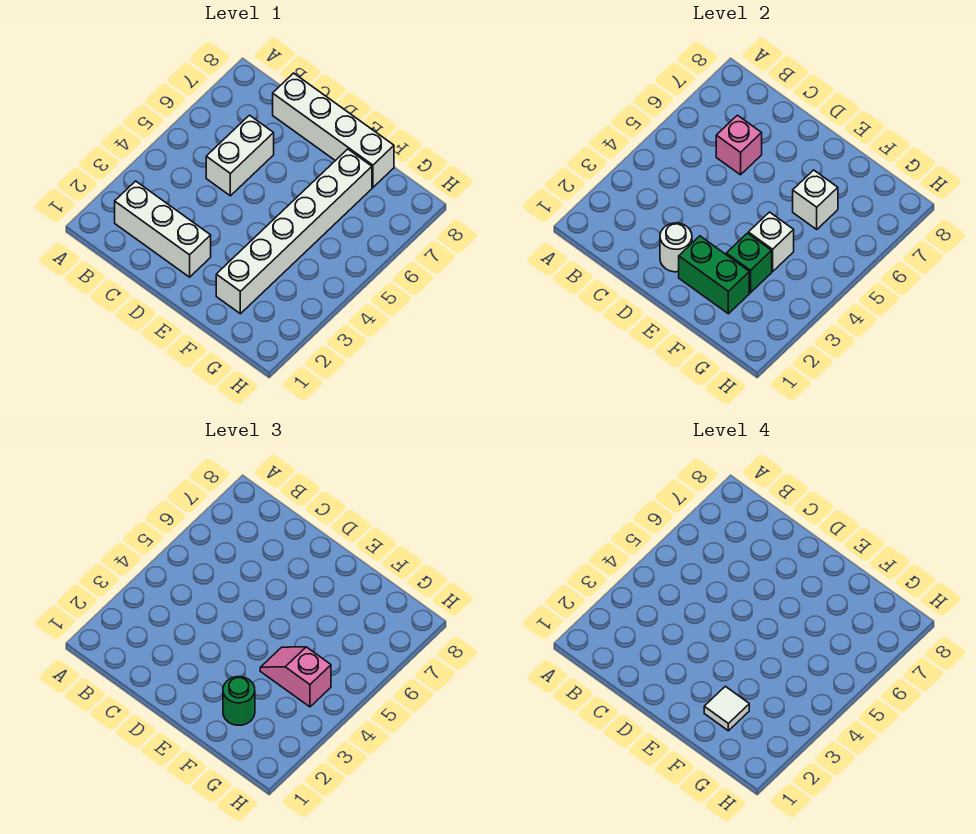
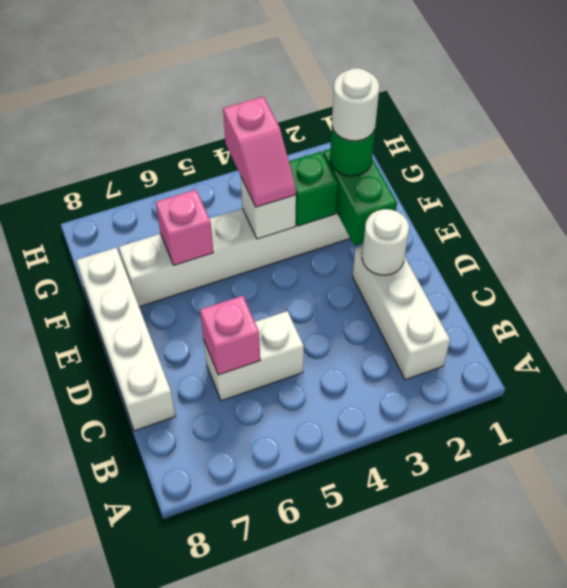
white tile F2 level 4 -> white round brick F2 level 4
white brick F6 level 2 -> pink brick F6 level 2

